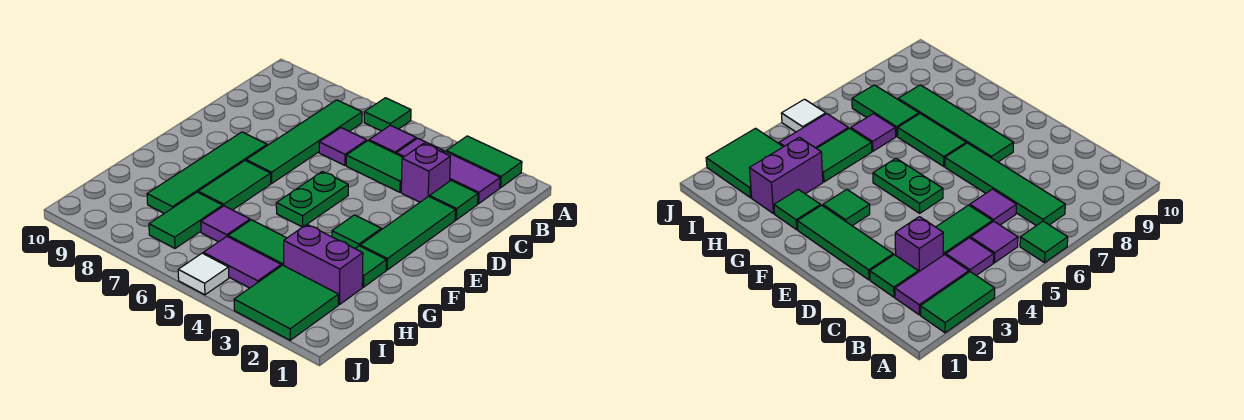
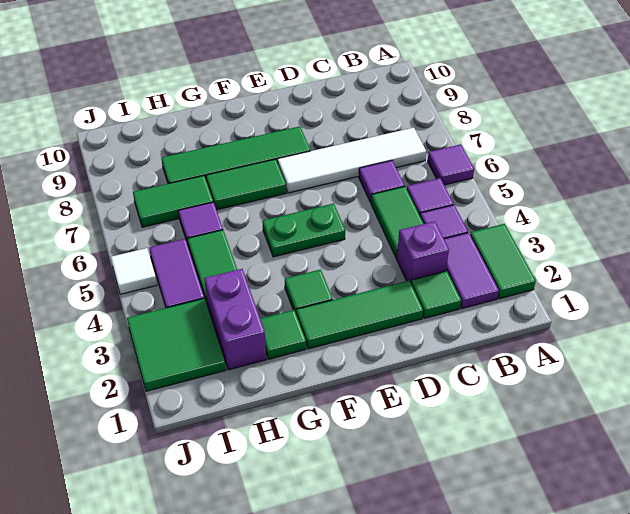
green tile A6 level 1 -> purple tile A6 level 1
green tile B7:E7 level 1 -> white tile B7:E7 level 1

